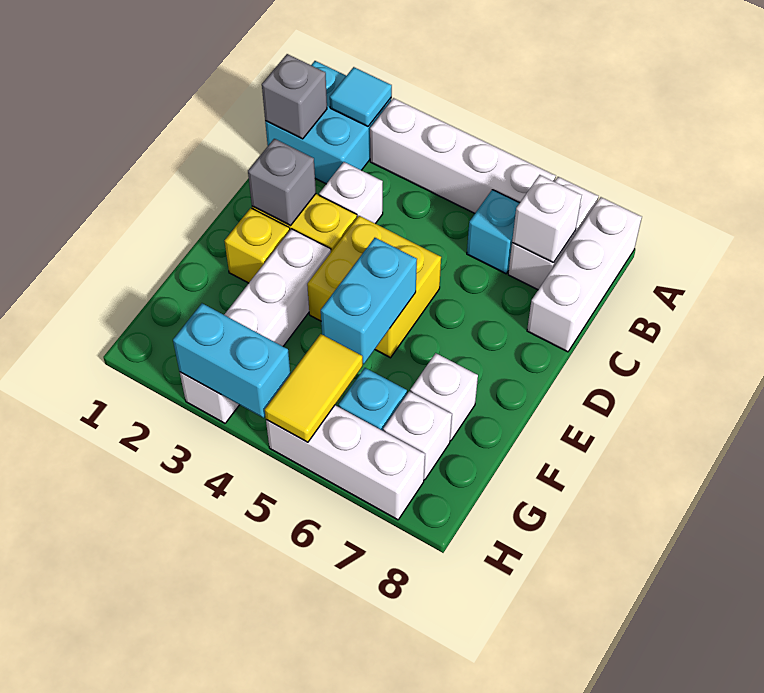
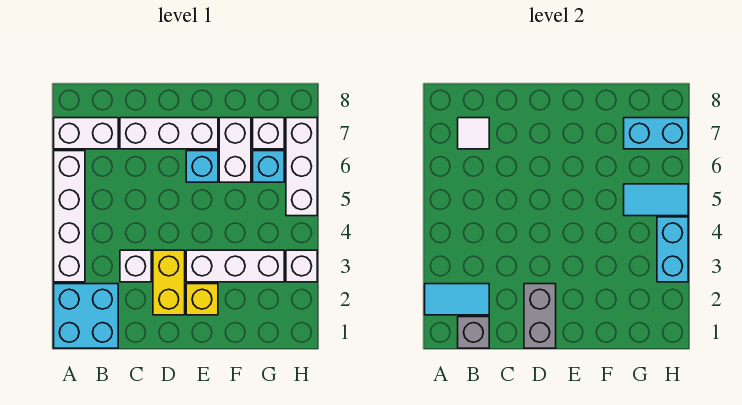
cyan tile A2 level 2 -> cyan tile A2:B2 level 2
white brick A8:C8 level 1 -> white brick C7:E7 level 1
cyan brick B6 level 1 -> cyan brick E6 level 1
white brick B7 level 2 -> white tile B7 level 2
grey brick D2 level 2 -> grey brick D1:D2 level 2
yellow brick D4:E5 level 1 -> none
cyan brick E5:F5 level 2 -> cyan brick G7:H7 level 2
white brick F7 level 1 -> white brick F6:F7 level 1
yellow tile G5:H5 level 2 -> cyan tile G5:H5 level 2

